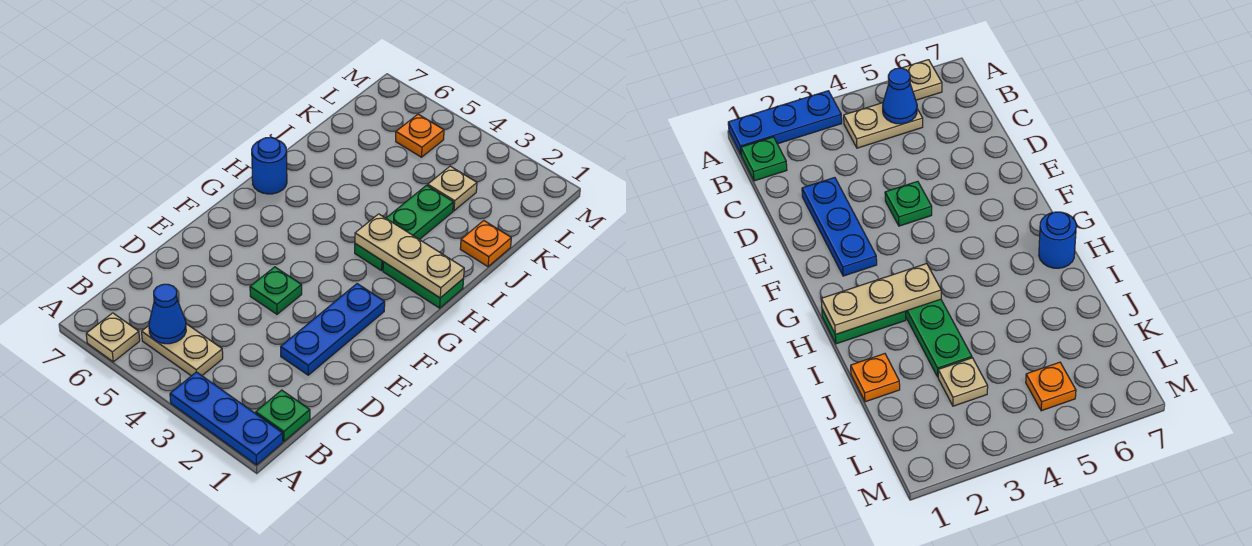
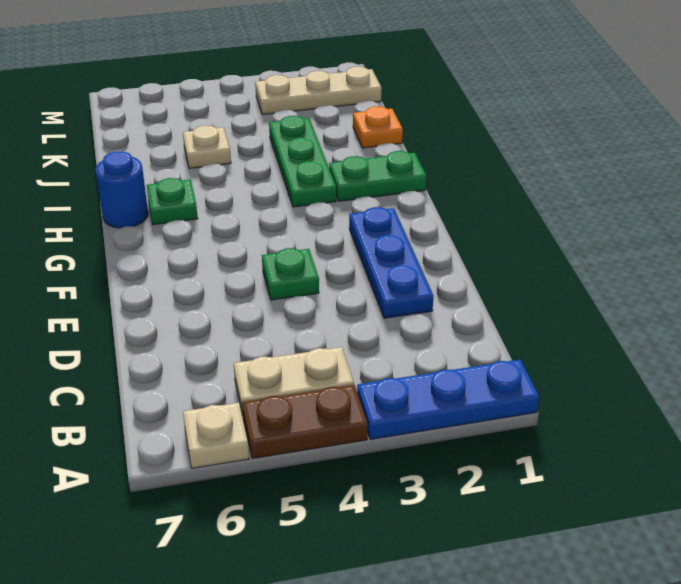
none -> brown plate A4:A5 level 1
green plate B1 level 1 -> green plate H6 level 1
blue cone B5 level 2 -> none
tan plate H1:H3 level 2 -> tan plate L1:L3 level 1
tan plate K3 level 1 -> tan plate J5 level 1
orange plate L5 level 1 -> none

